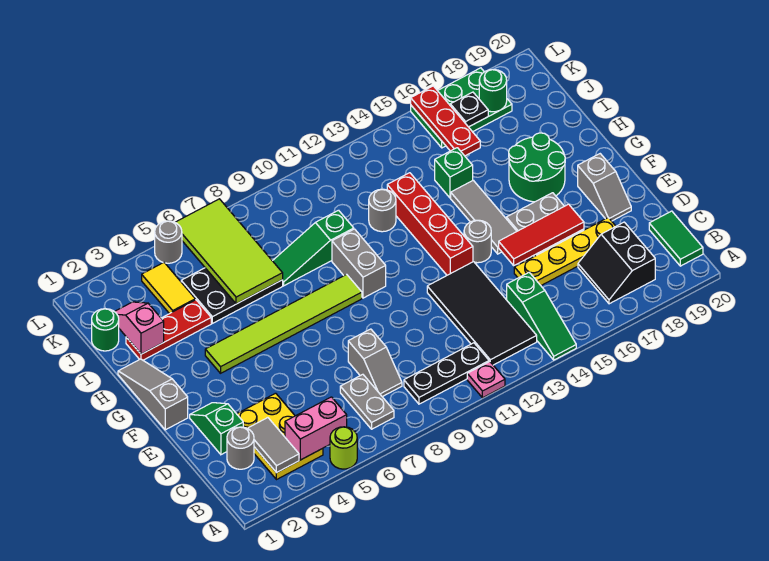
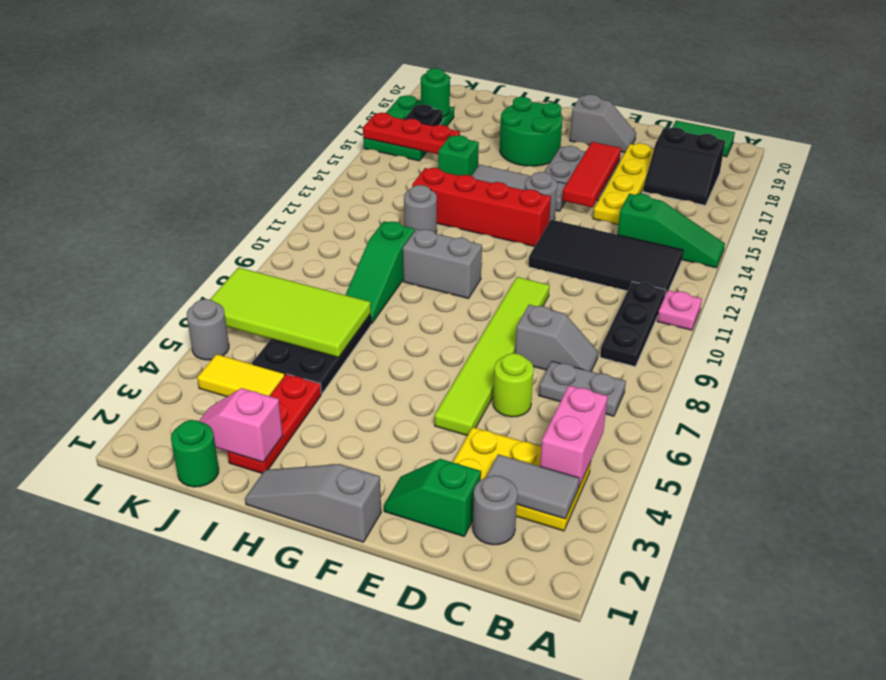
lime round brick A5 level 1 -> lime round brick D6 level 1
lime tile G4:G9 level 1 -> lime tile E5:E10 level 1

